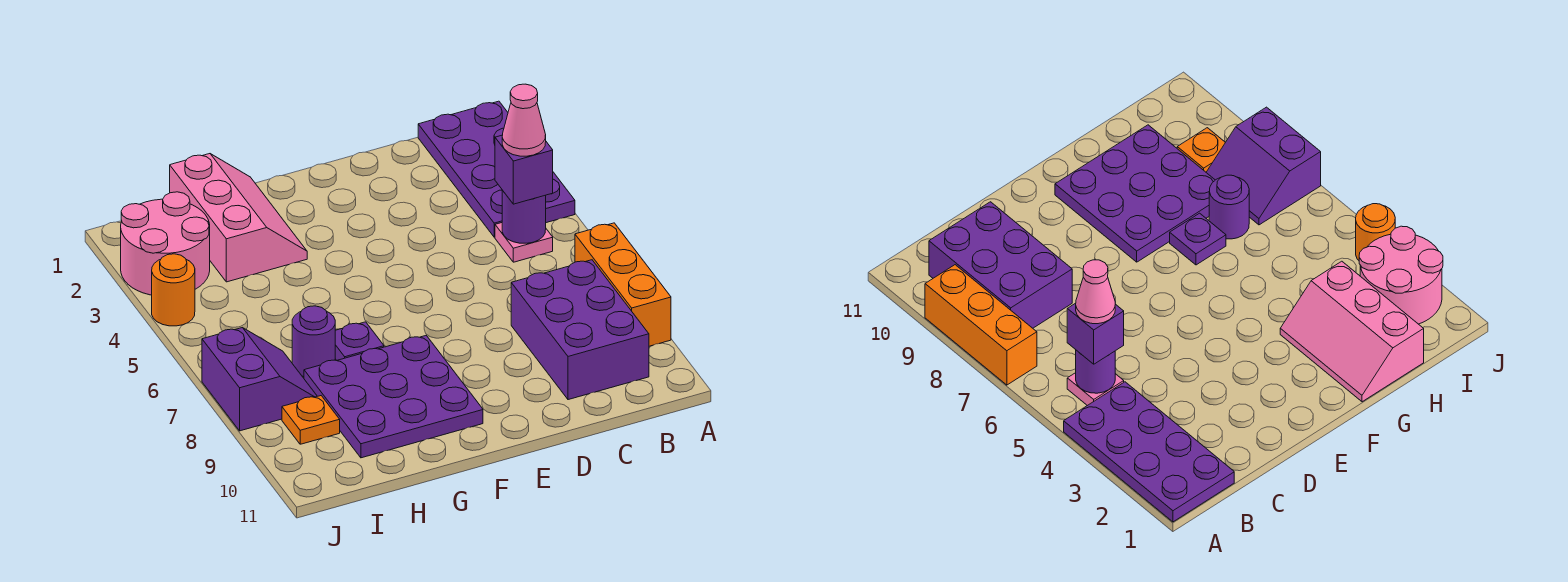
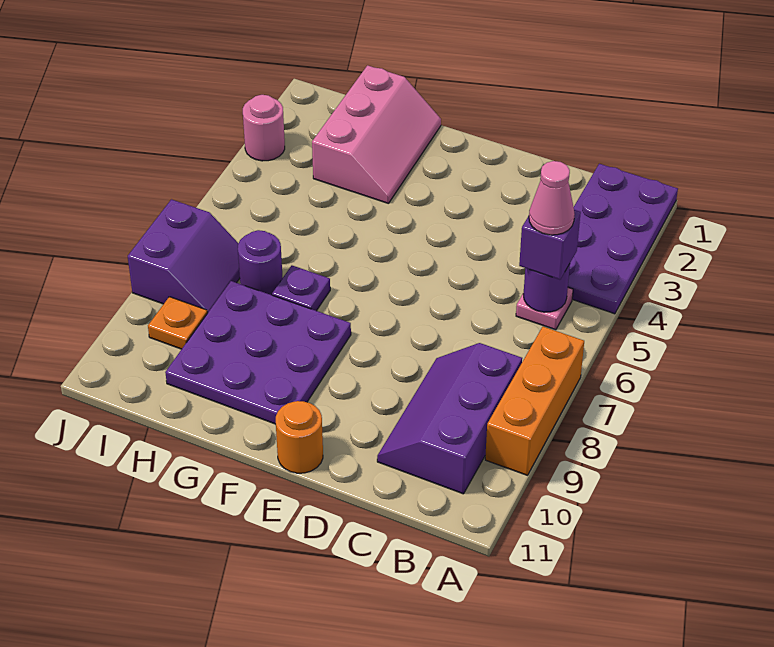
purple brick B8:C10 level 1 -> purple slope B8:C10 level 1 top B
pink round brick I2:J3 level 1 -> pink round brick J3 level 1
orange round brick J4 level 1 -> orange round brick E11 level 1

